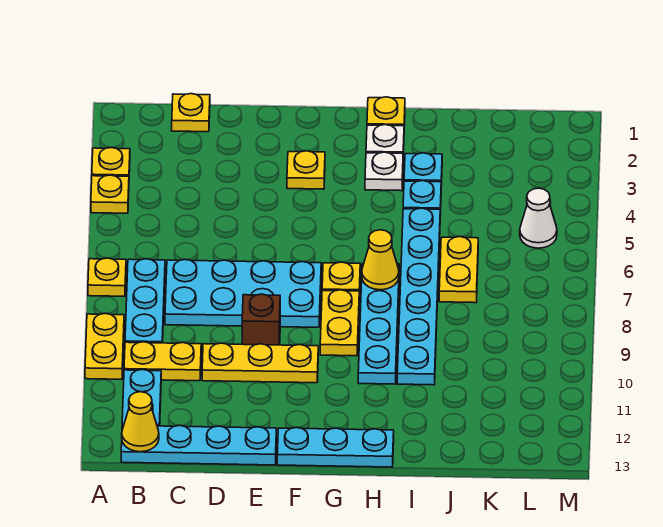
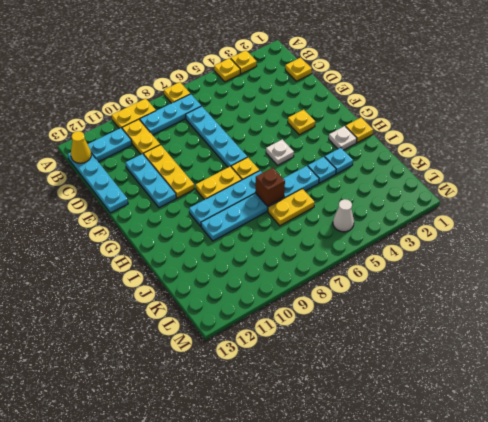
cyan plate C7:F8 level 1 -> cyan plate C7:F7 level 1
brown brick E9 level 1 -> brown brick I7 level 2
cyan plate F13:H13 level 1 -> cyan plate D11:F11 level 1
white plate H3 level 1 -> white plate G5 level 1
yellow cone H7 level 2 -> none

